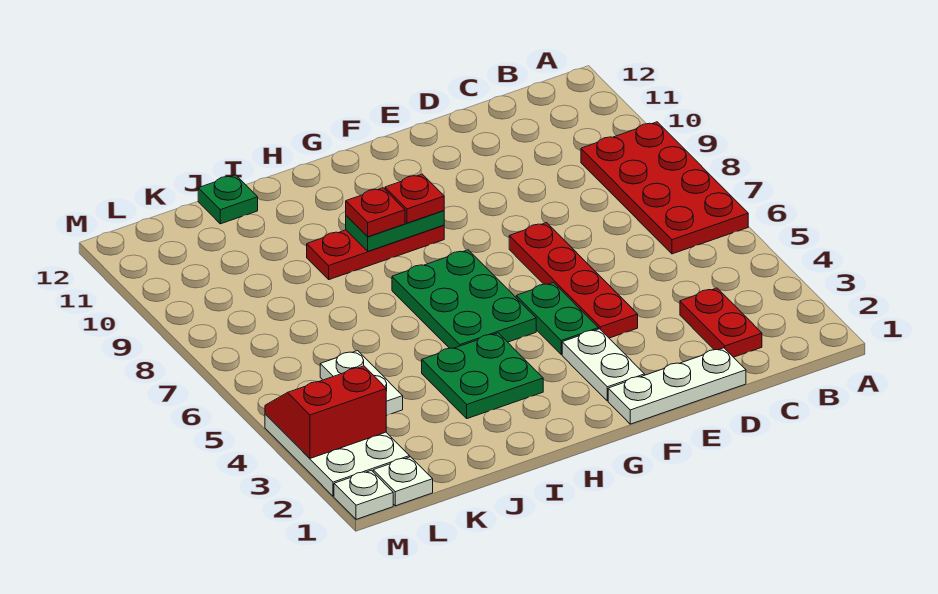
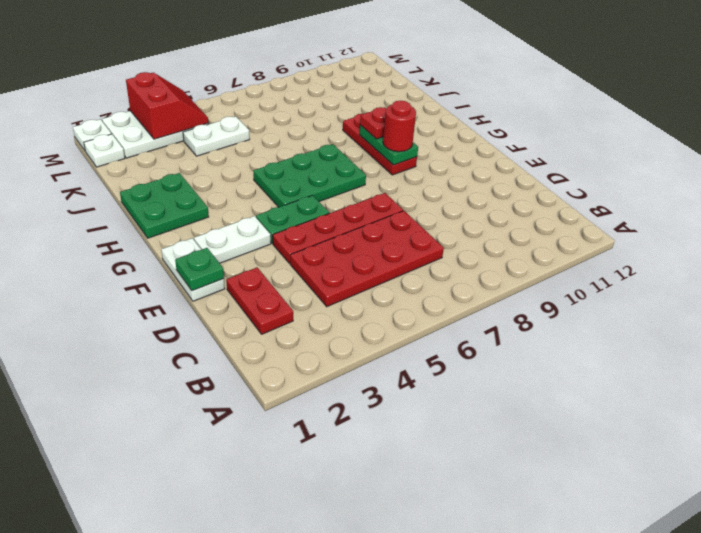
red plate A6:B9 level 1 -> red plate C4:D7 level 1
red plate C2:C3 level 1 -> red plate C2:D2 level 1
white plate D1:F1 level 1 -> white plate E1:F1 level 1
red plate G9 level 3 -> red round brick G9 level 3
green plate H3:I4 level 1 -> green plate H1:I2 level 1
green plate J12 level 1 -> green plate E1 level 2

